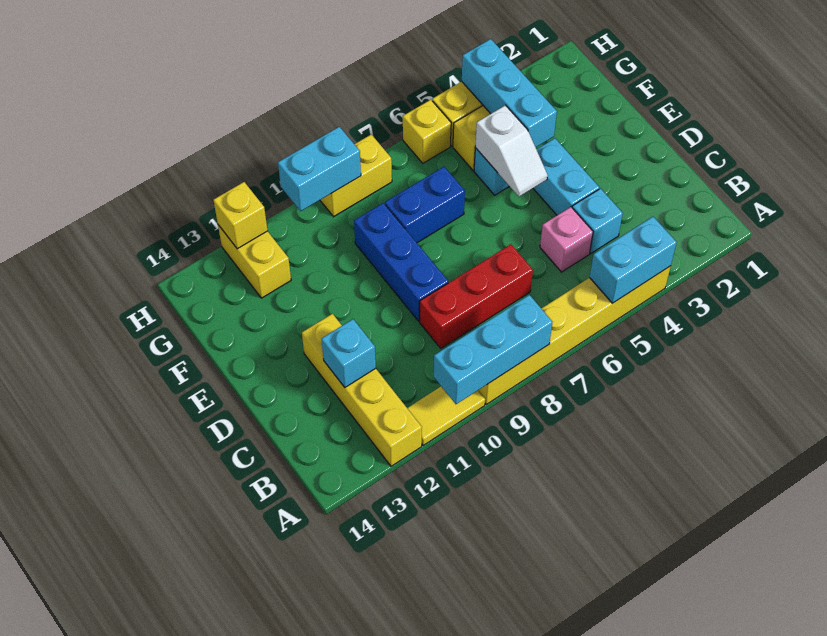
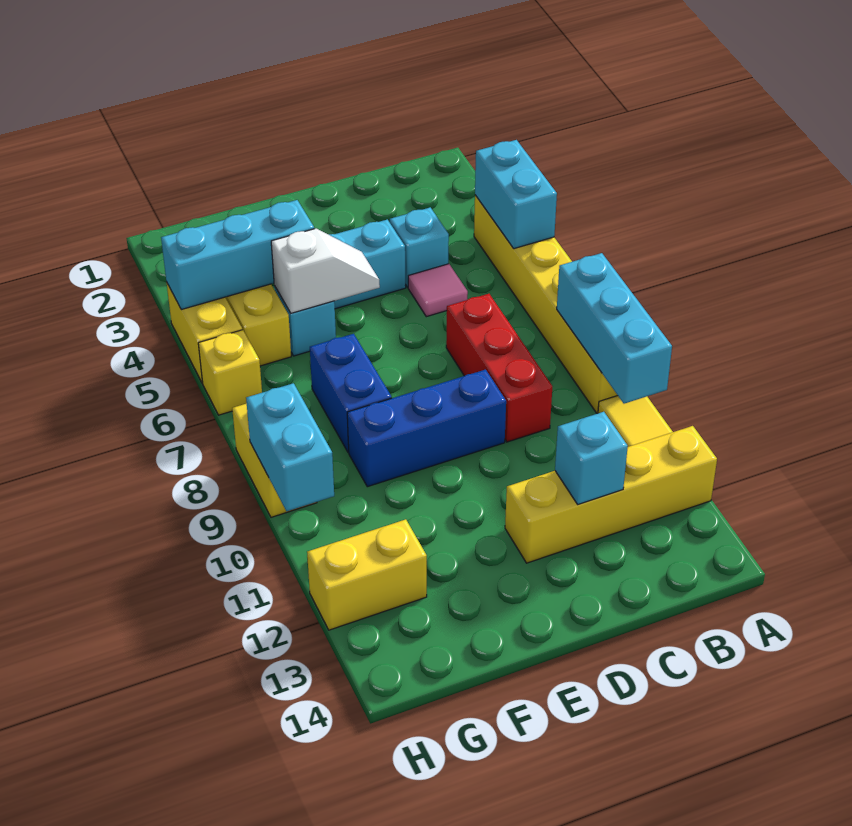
pink brick C5 level 1 -> pink tile C5 level 1
yellow brick H12 level 2 -> none

